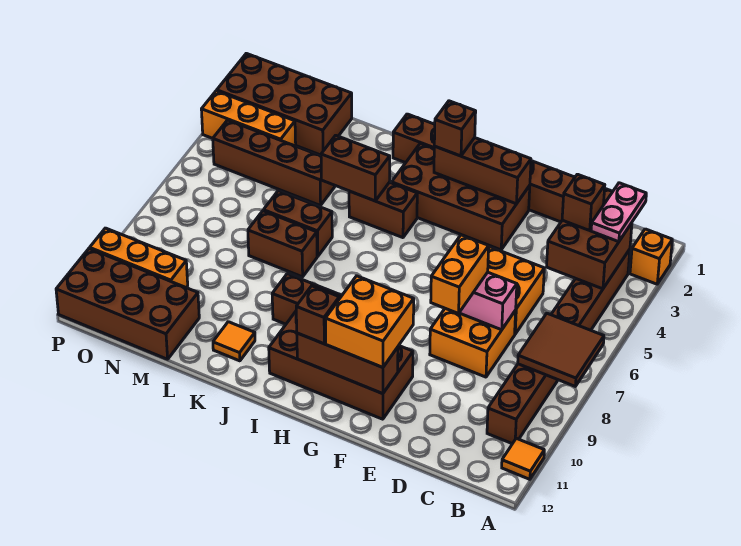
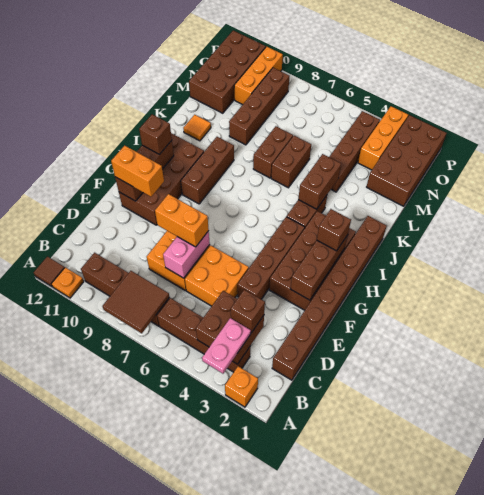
orange tile A11 level 1 -> orange plate A11 level 1
none -> brown tile A12 level 1
pink plate B2:B3 level 3 -> pink plate A3:B3 level 3
none -> brown brick E4:H4 level 1
orange brick F10:G11 level 3 -> orange brick F10:F11 level 3
none -> brown brick L9:O9 level 1

